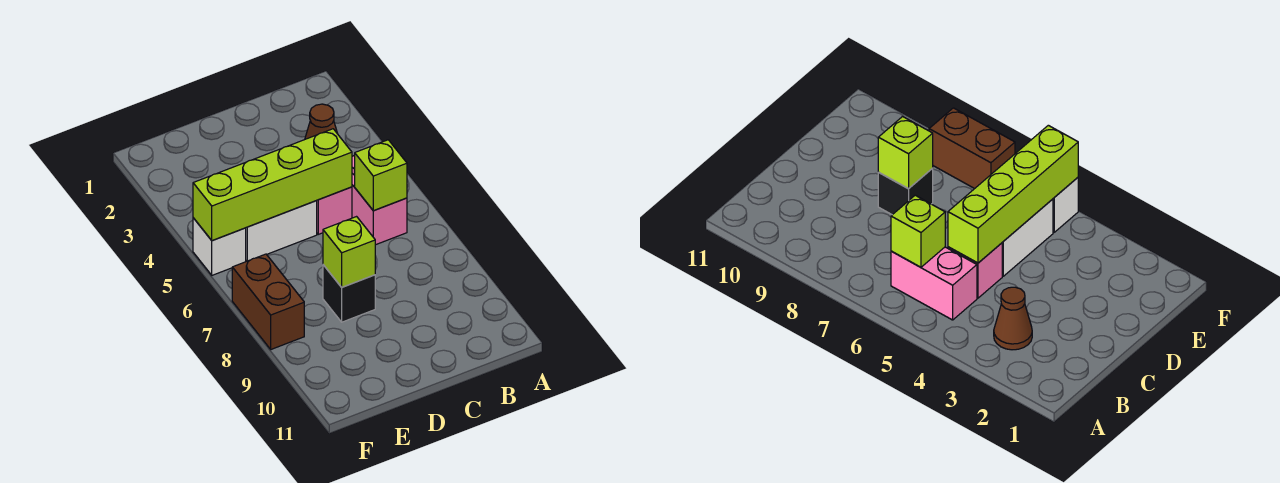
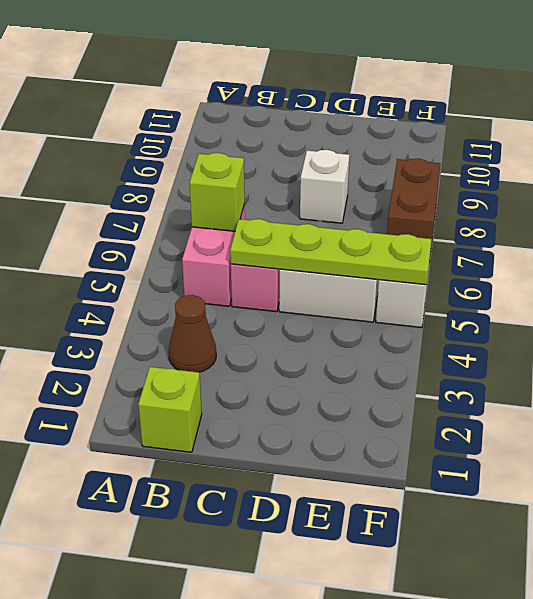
lime brick C5:F5 level 2 -> lime plate C5:F5 level 2
black brick D8 level 1 -> white brick D8 level 1
lime brick D8 level 2 -> lime brick B1 level 1

